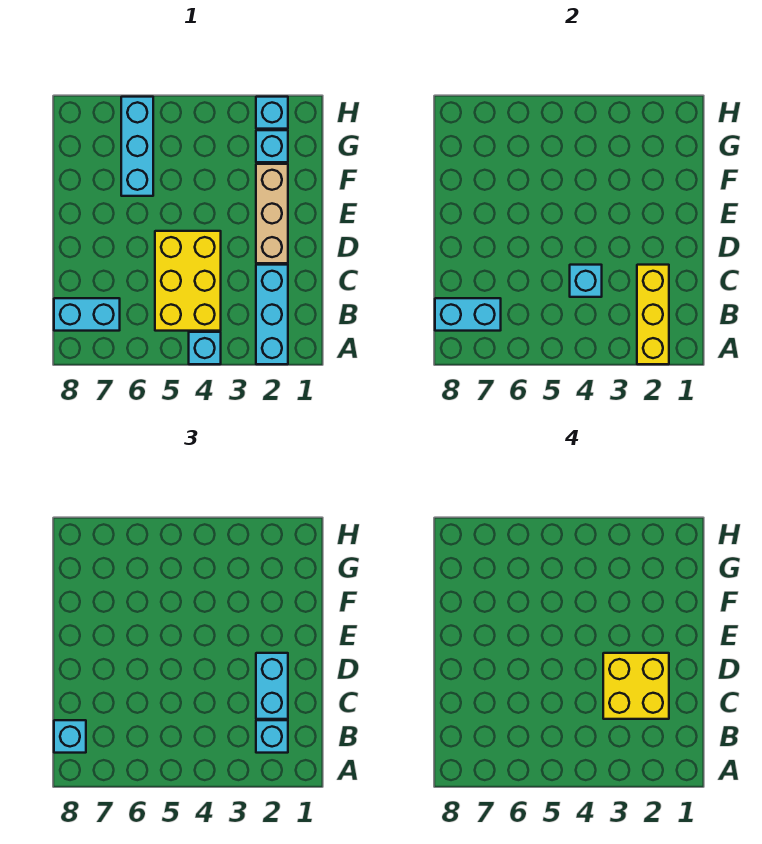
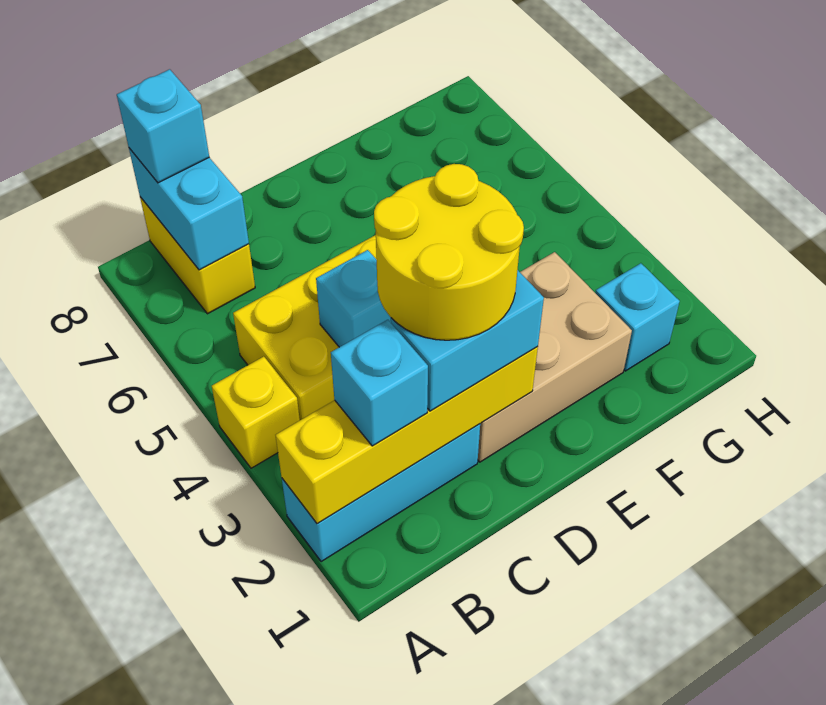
yellow brick A2:C2 level 2 -> yellow brick A2:D2 level 2
cyan brick A4 level 1 -> yellow brick A4 level 1
cyan brick B7:B8 level 1 -> yellow brick B7:B8 level 1
yellow brick C2:D3 level 4 -> yellow round brick C2:D3 level 4
tan brick D2:F2 level 1 -> tan brick D2:F3 level 1
cyan brick F6:H6 level 1 -> none
cyan brick H2 level 1 -> none

